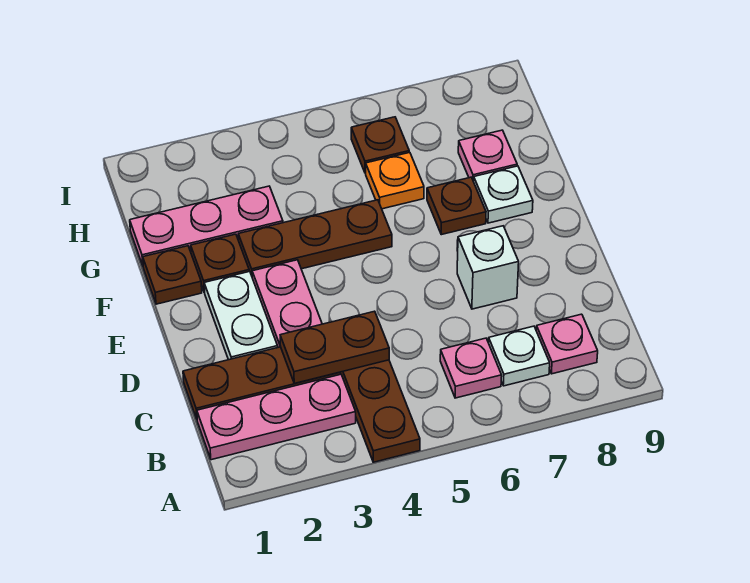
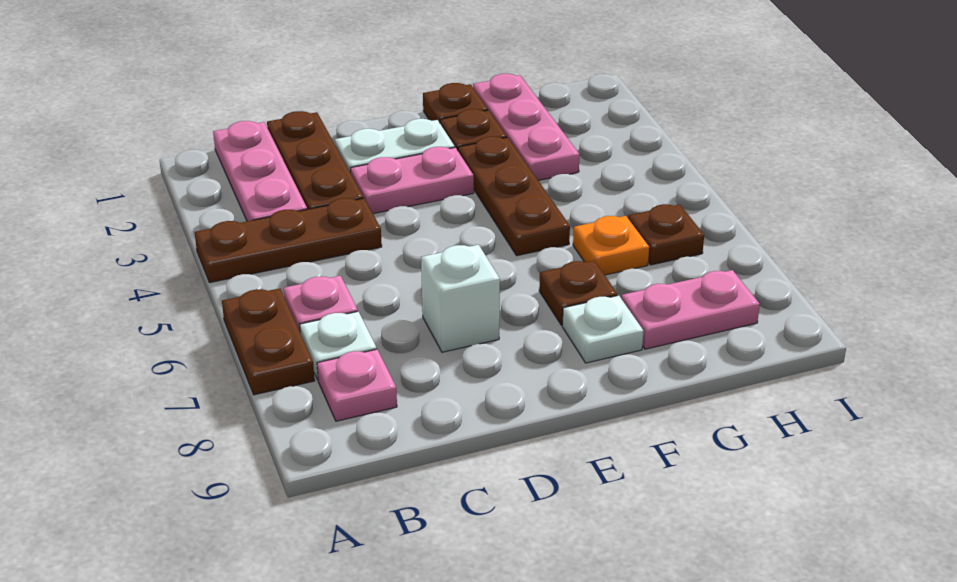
brown plate C3:C4 level 2 -> brown plate A6:A7 level 1
pink plate G8 level 1 -> pink plate G8:H8 level 1

